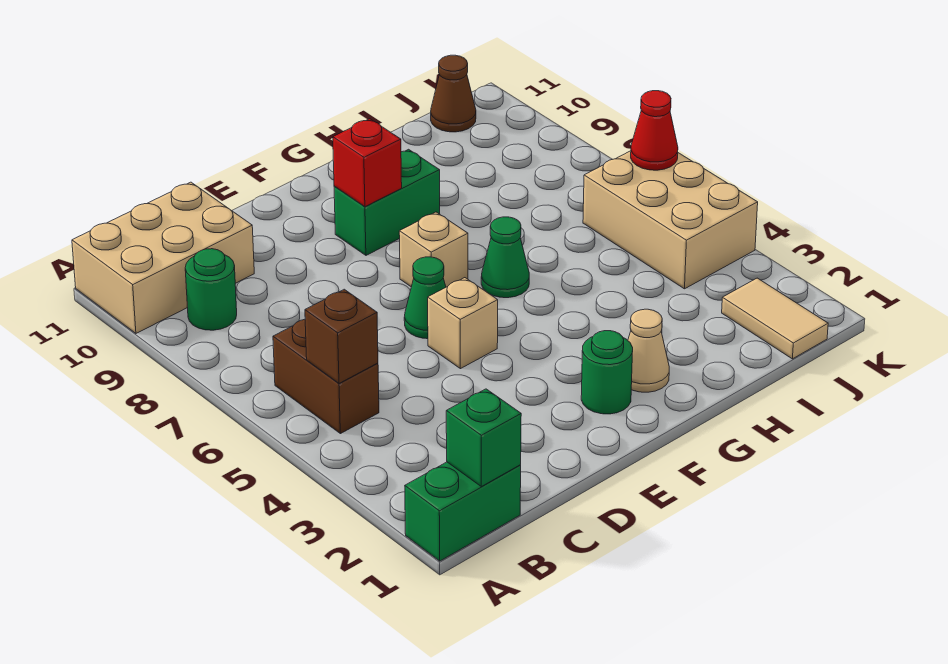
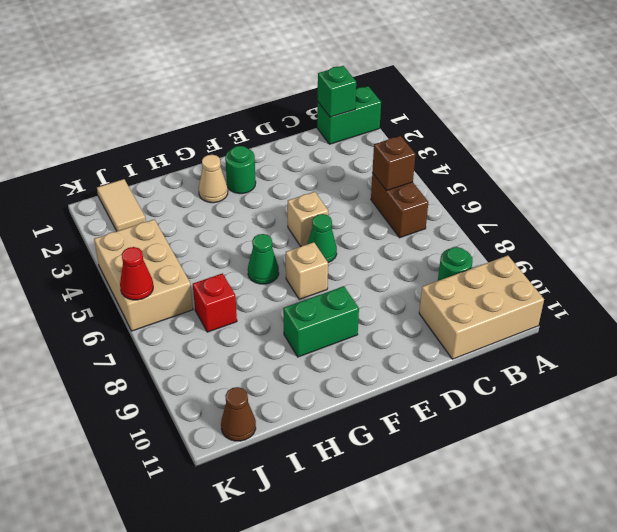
red brick F9 level 2 -> red brick I7 level 1

